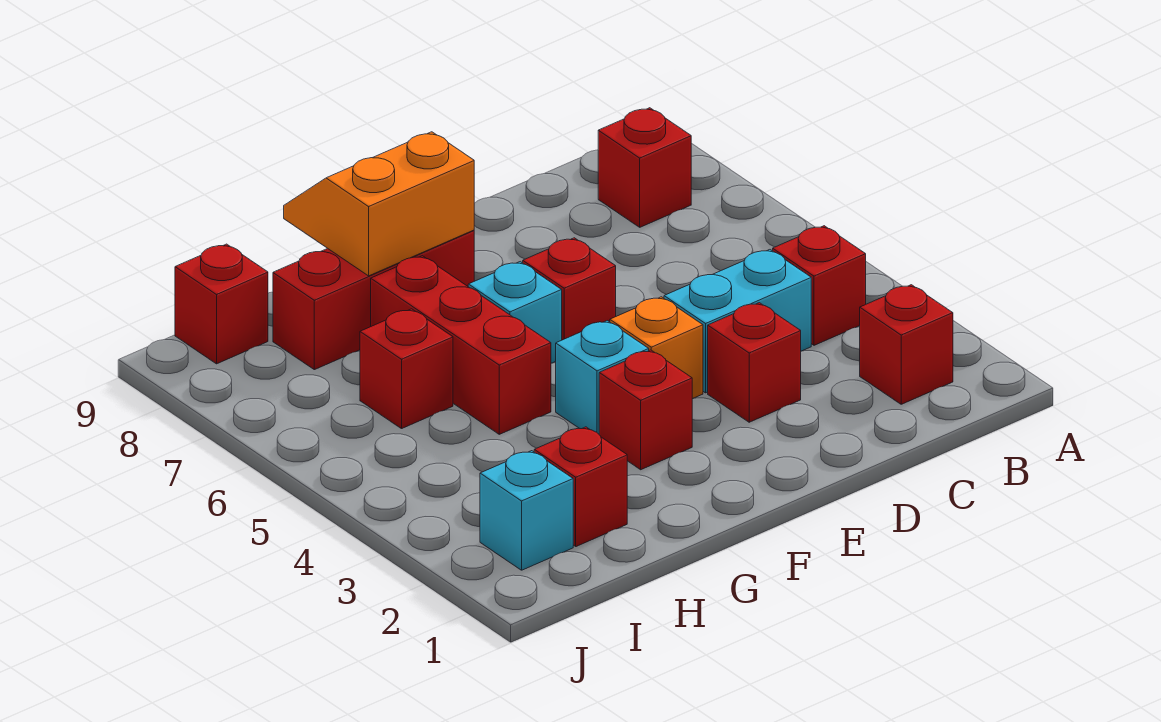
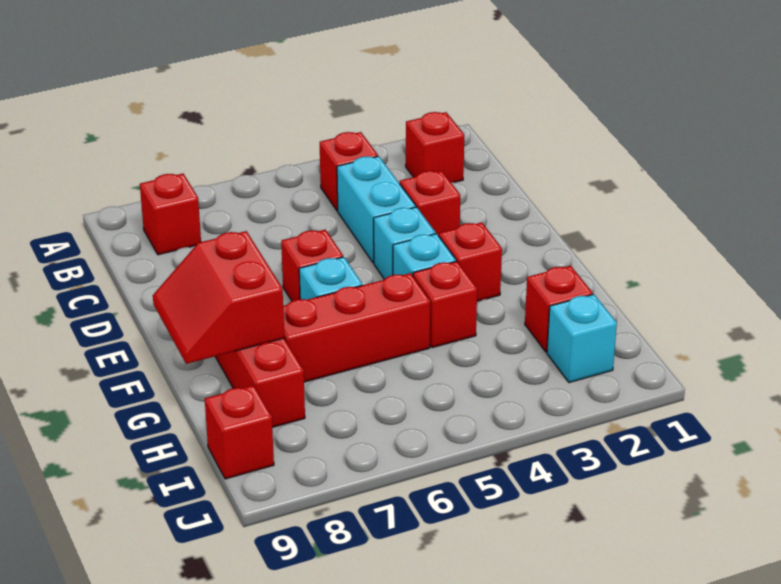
orange brick E4 level 1 -> cyan brick E4 level 1
orange slope F8:G9 level 2 top 8 -> red slope F8:G9 level 2 top 8
red brick H6 level 1 -> red brick G4 level 1

